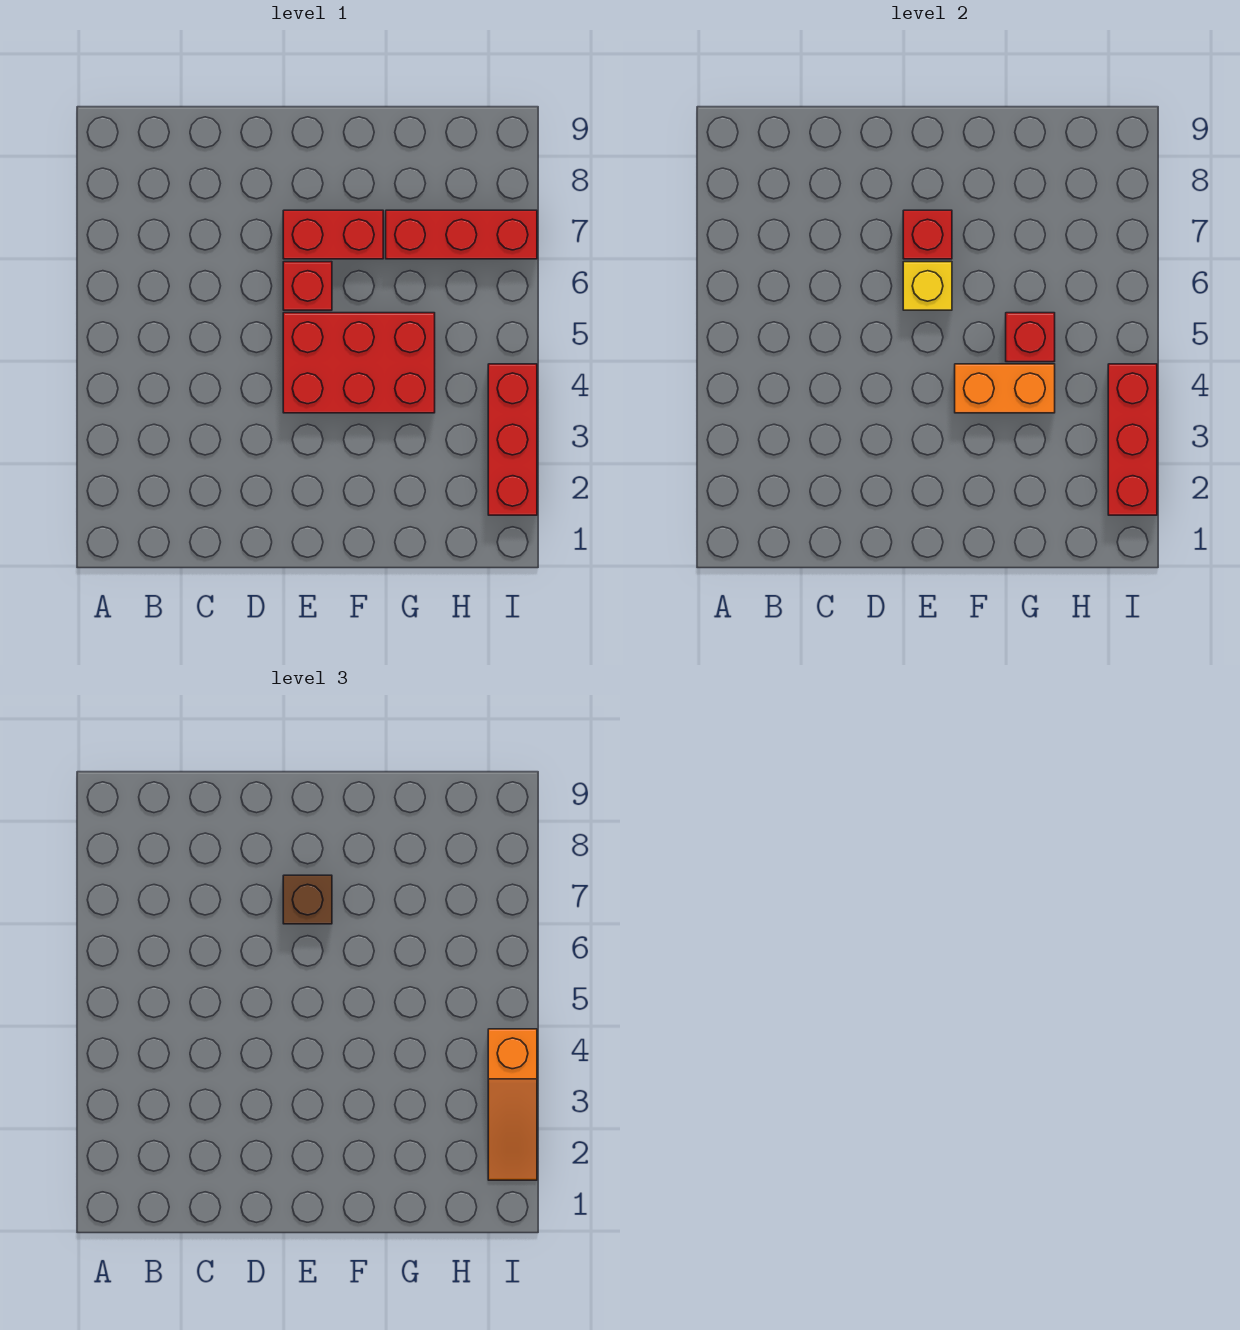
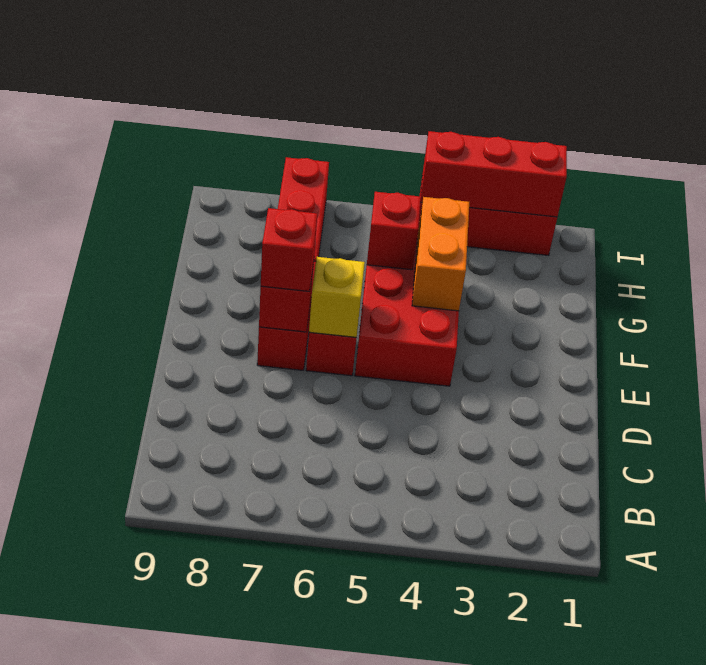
brown brick E7 level 3 -> red brick E7 level 3
orange slope I2:I4 level 3 top 4 -> none

